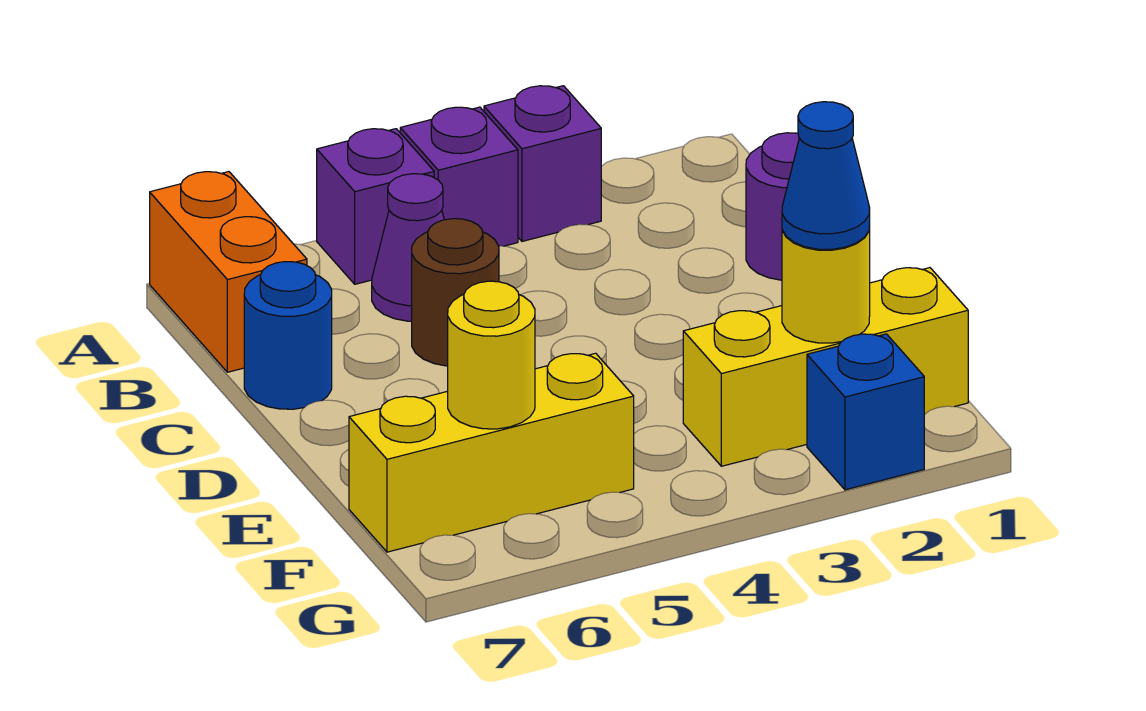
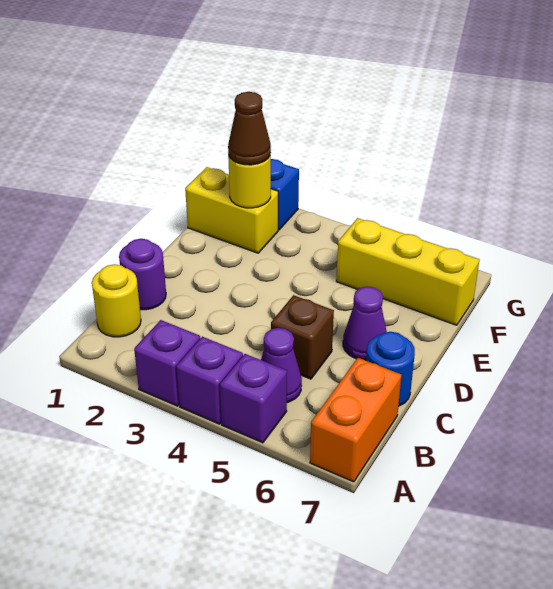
brown round brick C5 level 1 -> brown brick C5 level 1
none -> purple cone D6 level 1
yellow brick F1:F3 level 1 -> yellow brick F1:F2 level 1
blue cone F2 level 3 -> brown cone F2 level 3
yellow round brick F6 level 2 -> yellow round brick B1 level 1

